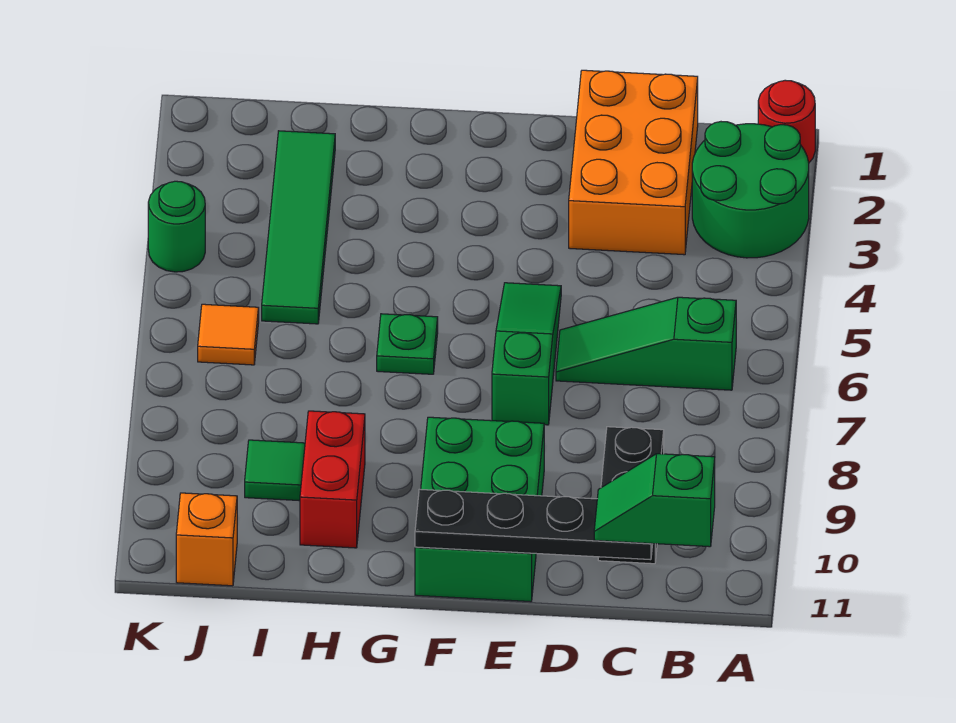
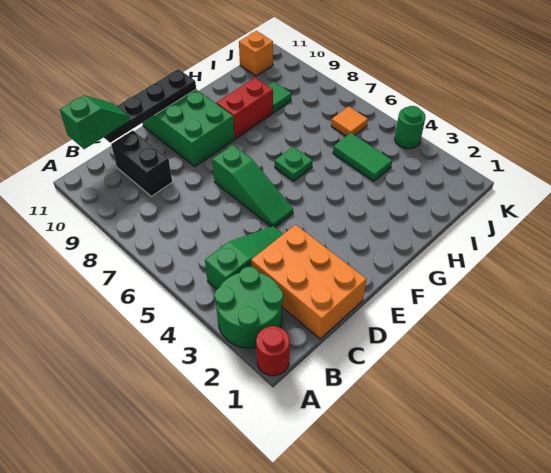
green slope B6:D6 level 1 top B -> green slope B4:D4 level 1 top B
red brick H9:H10 level 1 -> red brick G9:H9 level 1
green tile I2:I5 level 1 -> green tile I4:I5 level 1

